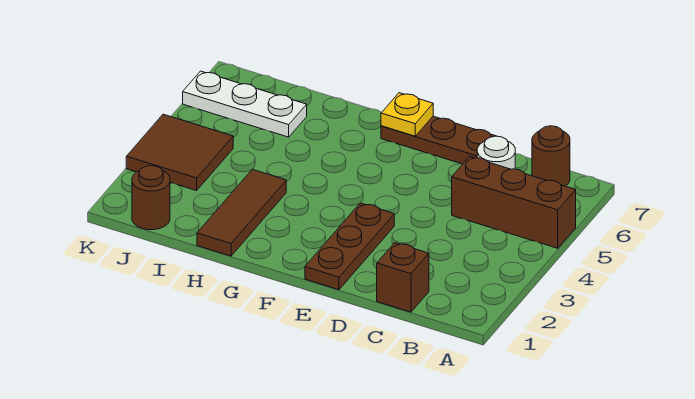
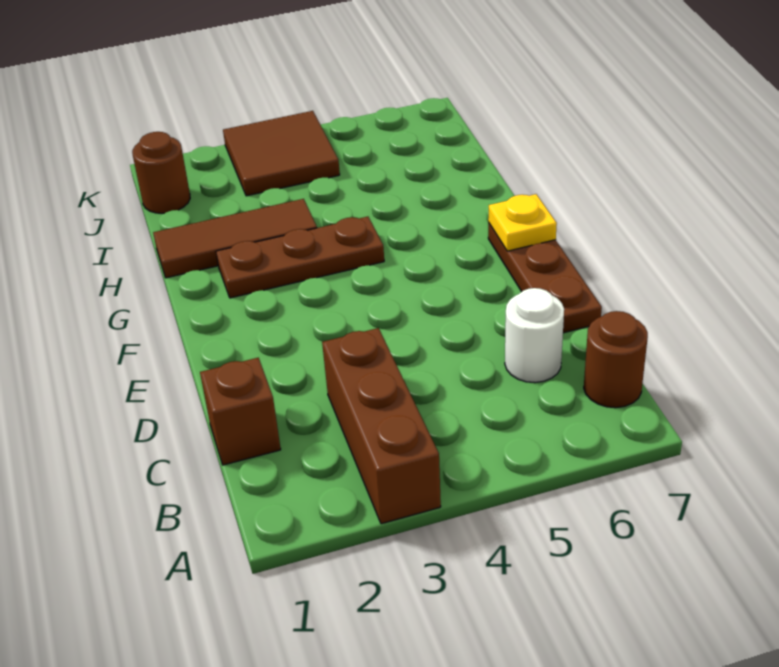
brown brick A5:C5 level 1 -> brown brick A3:C3 level 1
brown plate E1:E3 level 1 -> brown plate G2:G4 level 1
white plate I6:K6 level 1 -> none

